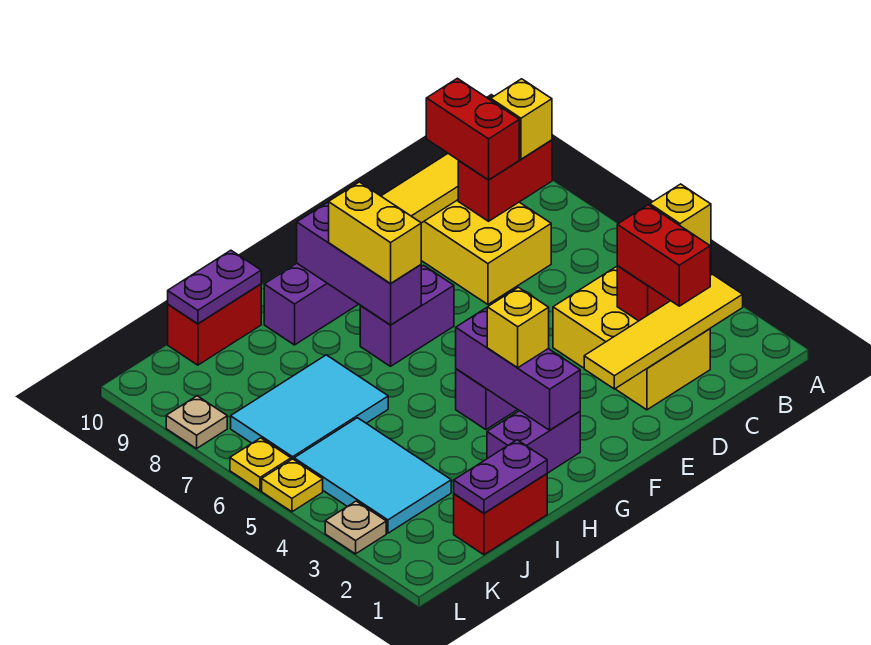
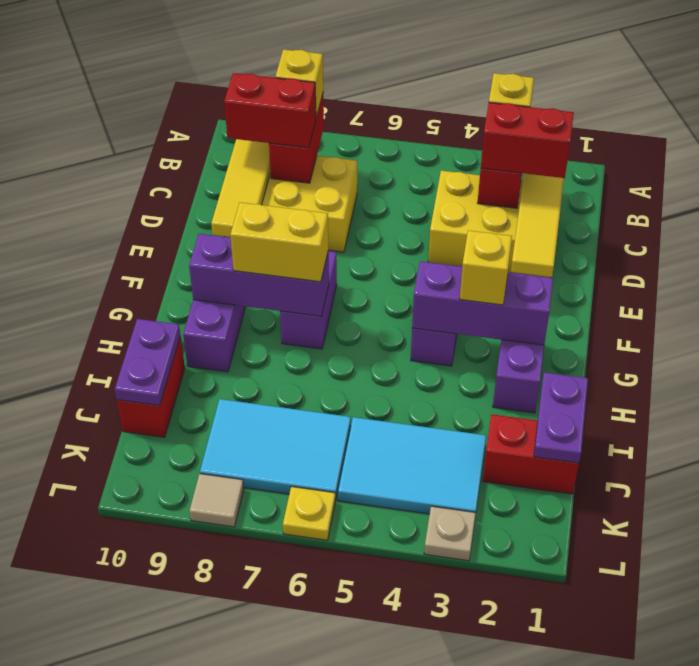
red brick I1:J1 level 1 -> red brick J1:J2 level 1
cyan tile I6:K7 level 1 -> cyan tile J6:K8 level 1
yellow plate L5 level 1 -> none
tan plate L8 level 1 -> tan tile L8 level 1

